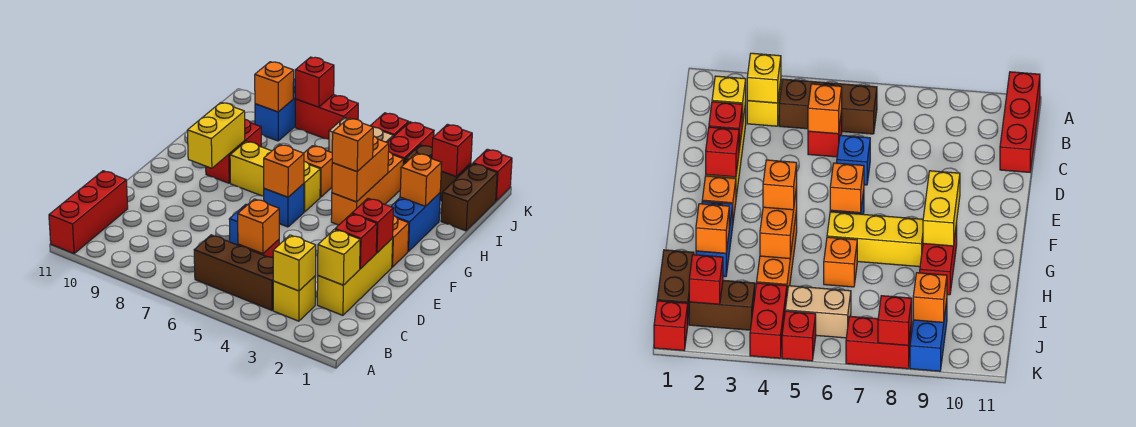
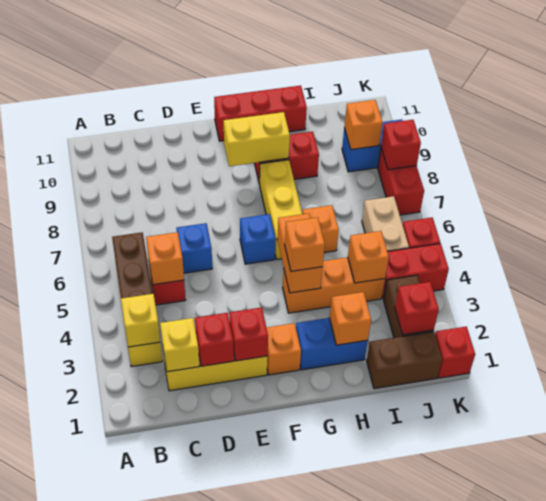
red brick A11:C11 level 1 -> red brick F11:H11 level 1
orange brick F6 level 2 -> orange brick I4 level 2
orange brick G4:H4 level 2 -> orange brick G4:G5 level 2

